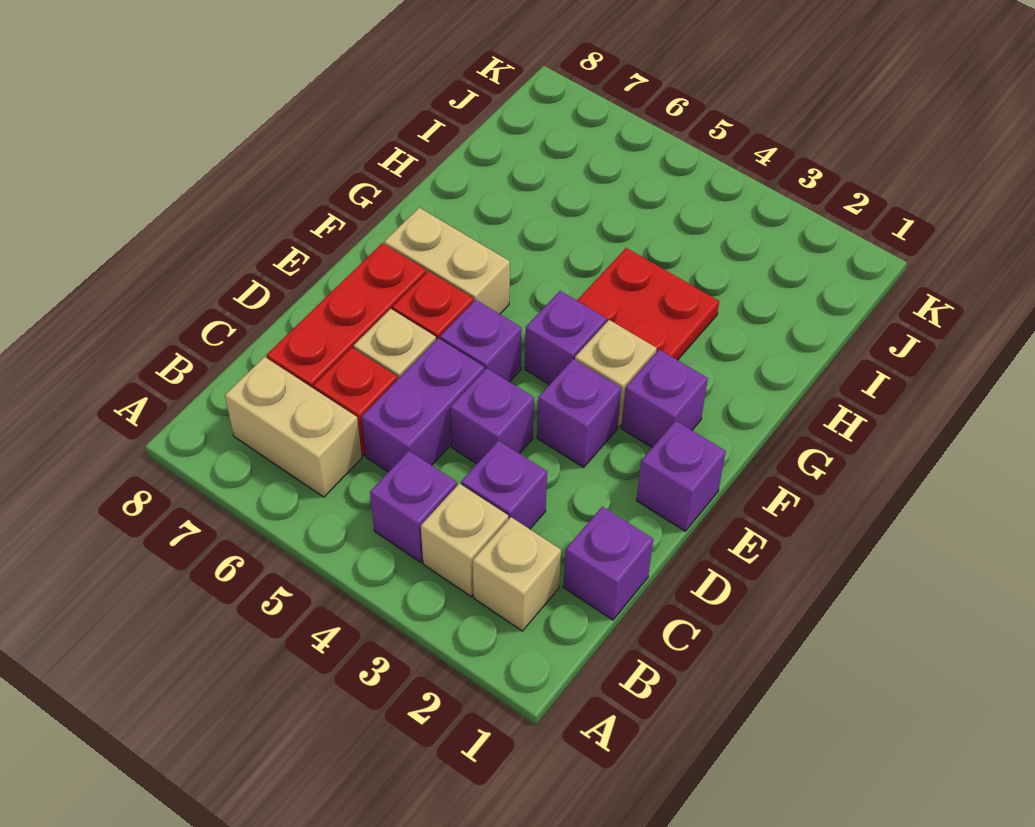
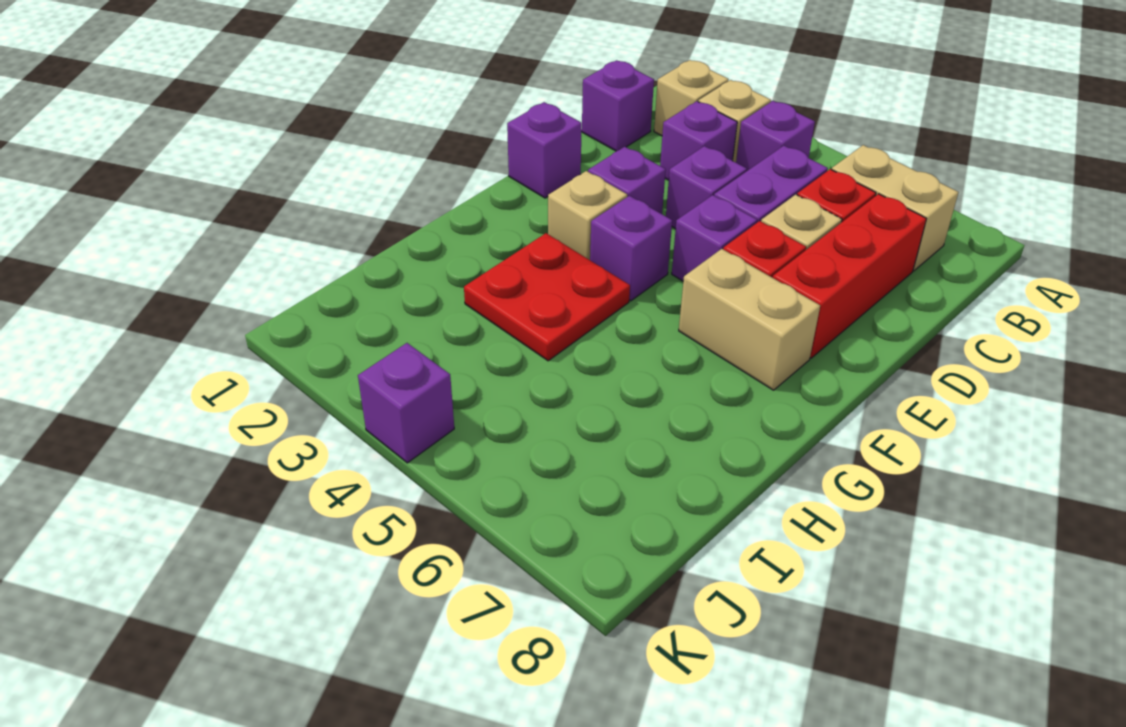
purple brick F2 level 1 -> purple brick K4 level 1

